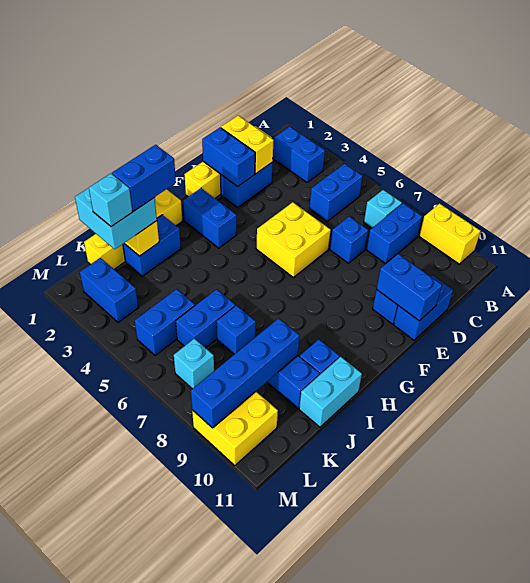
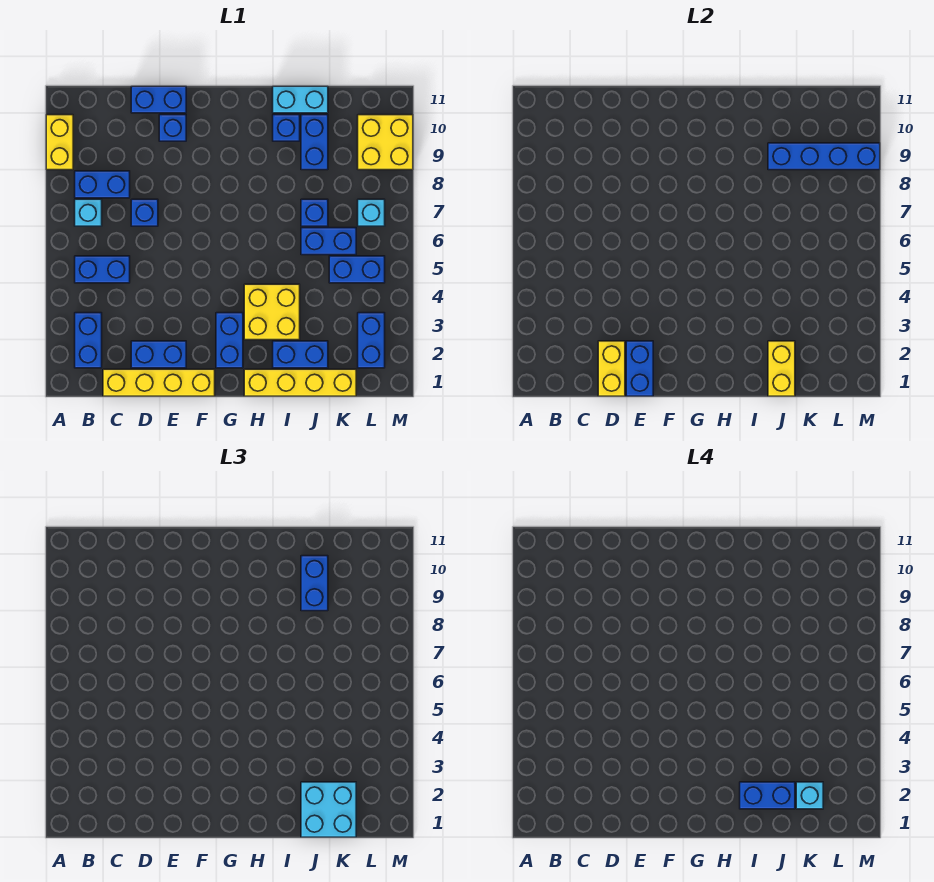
yellow brick E5:F6 level 1 -> yellow brick H3:I4 level 1
blue brick E10:E11 level 2 -> blue brick J9:J10 level 3

